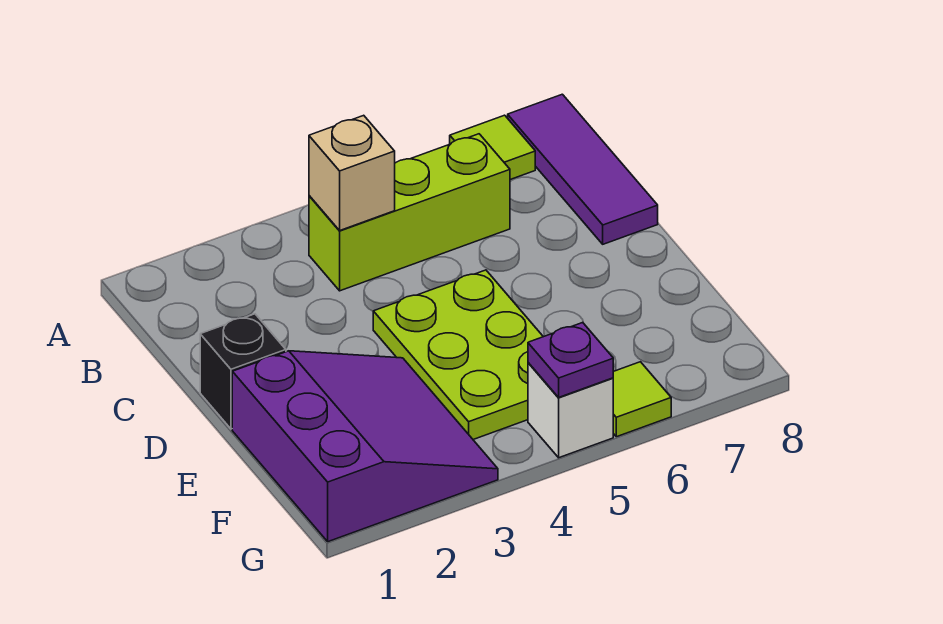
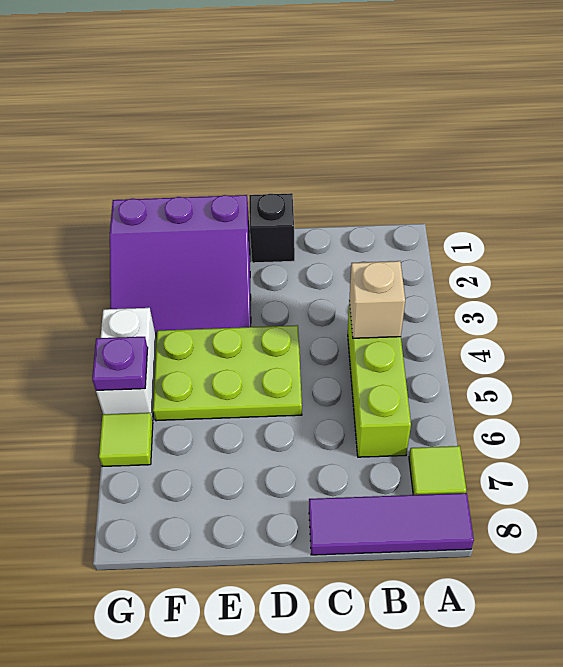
white brick G5 level 1 -> white brick G4:G5 level 1

